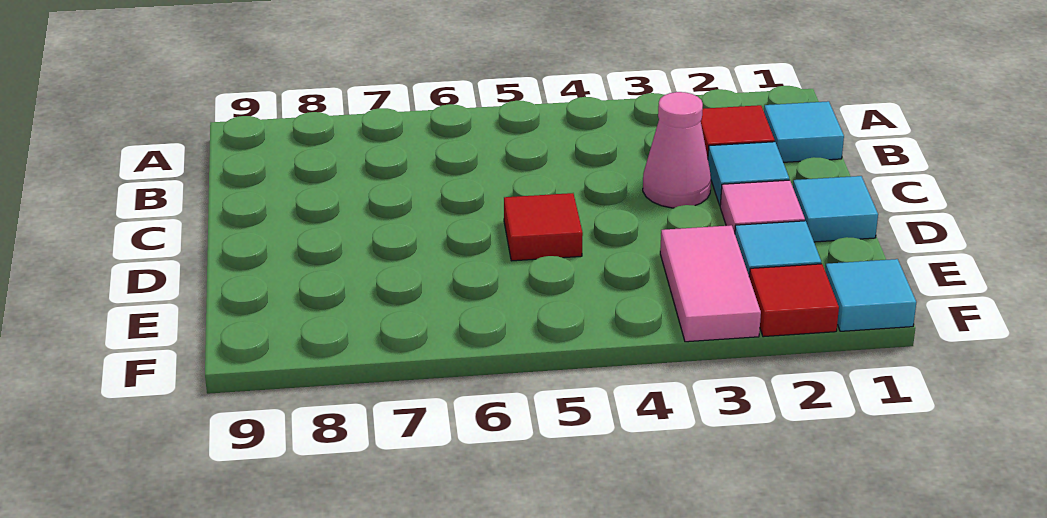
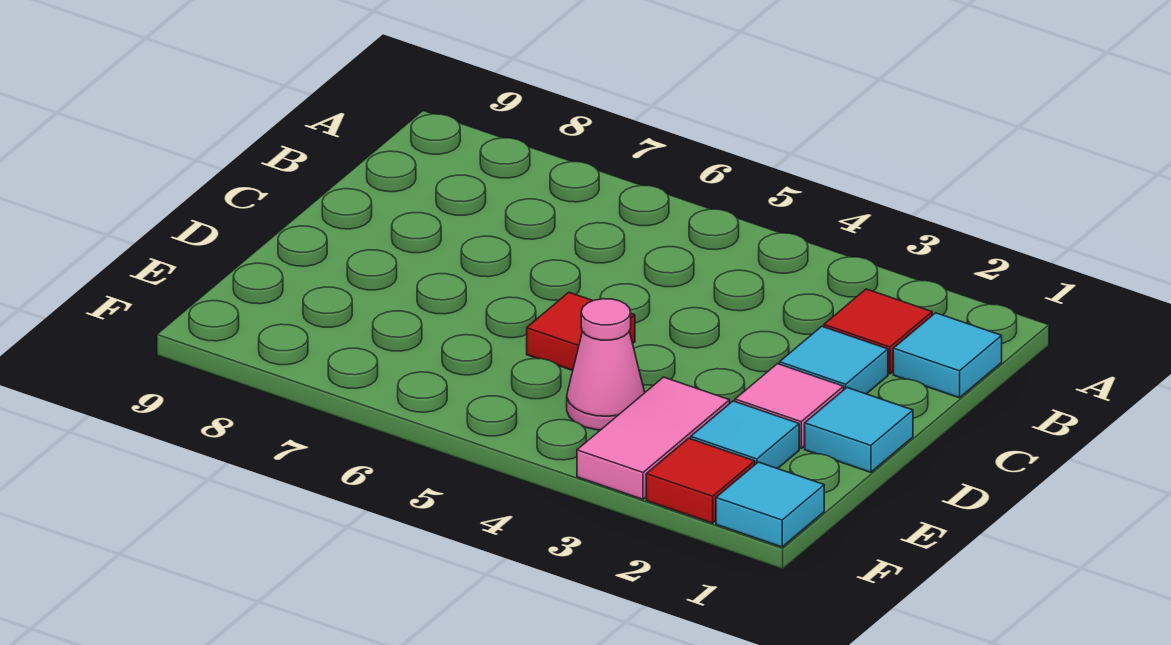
pink cone C3 level 1 -> pink cone E4 level 1

